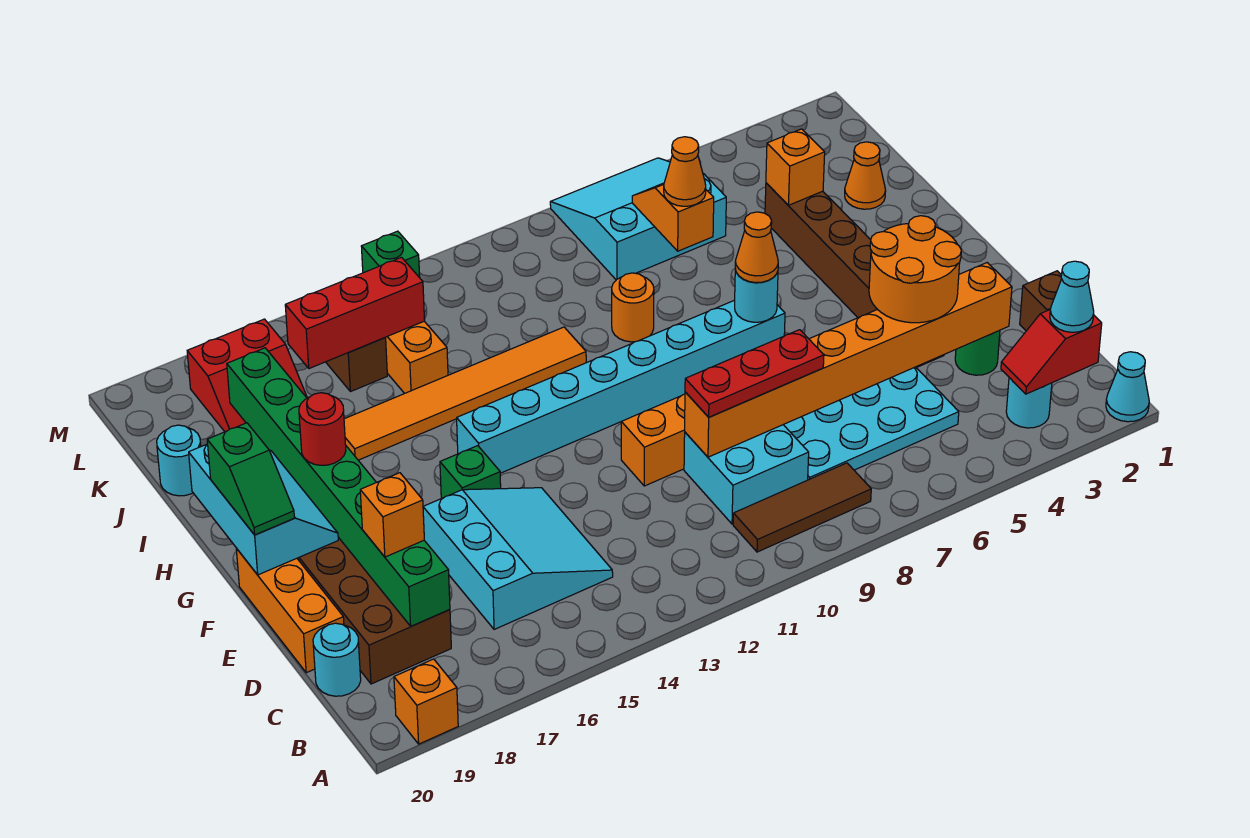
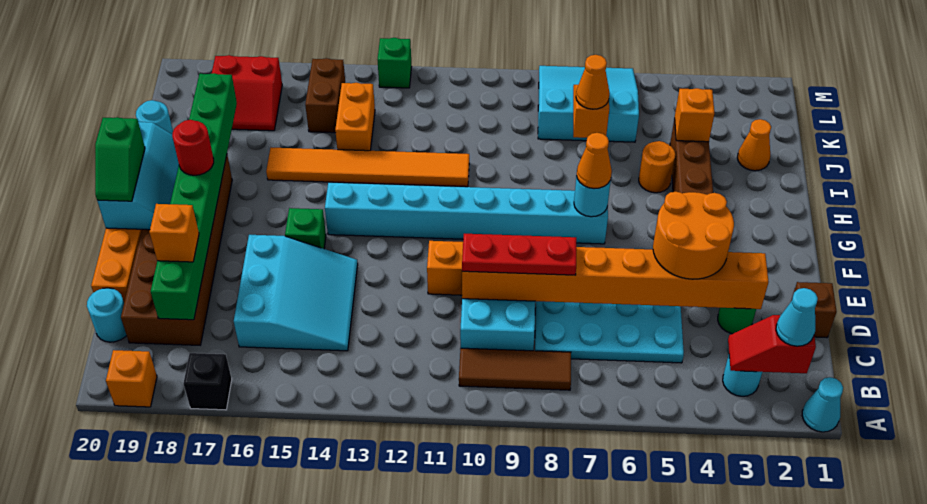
none -> black brick A17 level 1
orange round brick I9 level 1 -> orange round brick I5 level 1
red brick K14:K16 level 2 -> none

